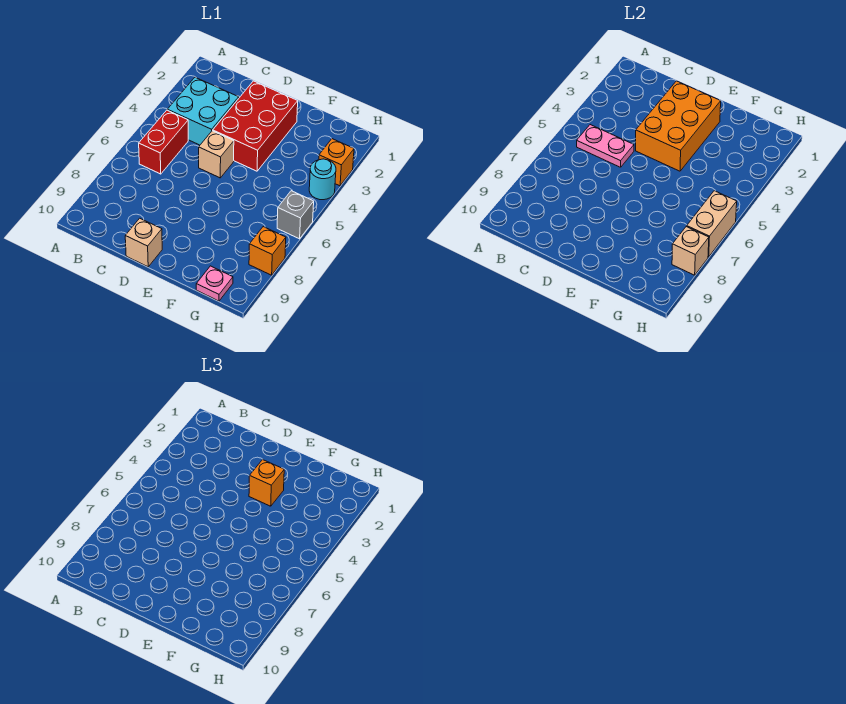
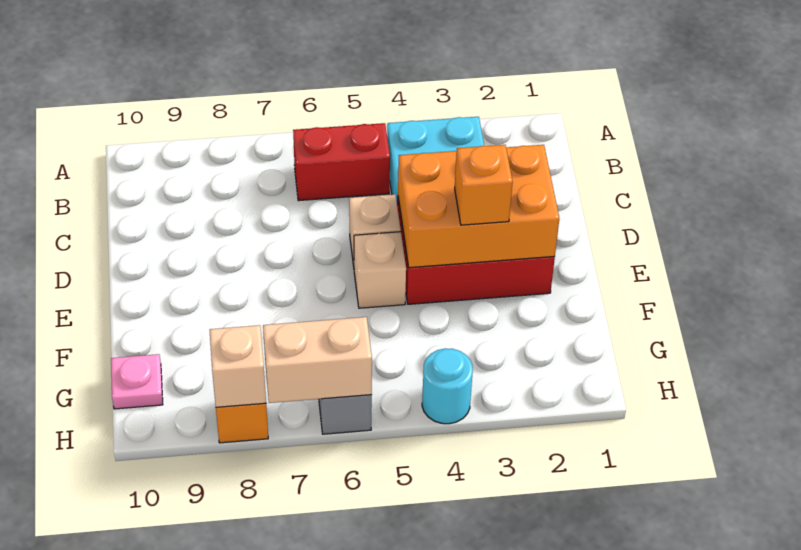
pink plate B5:C5 level 2 -> none
tan brick D10 level 1 -> tan brick E5 level 1
orange brick H3 level 1 -> none

